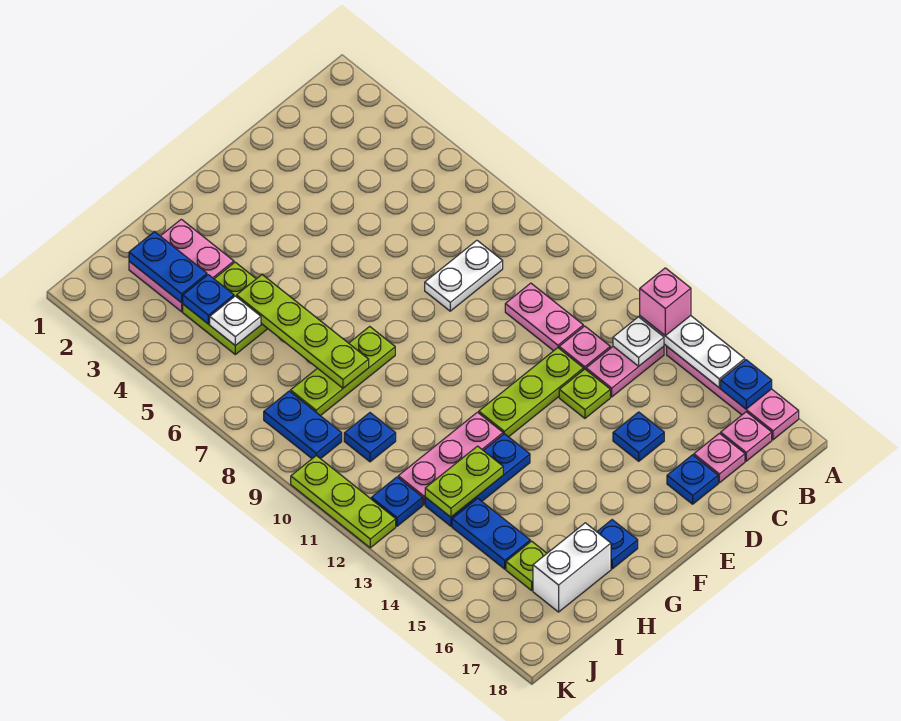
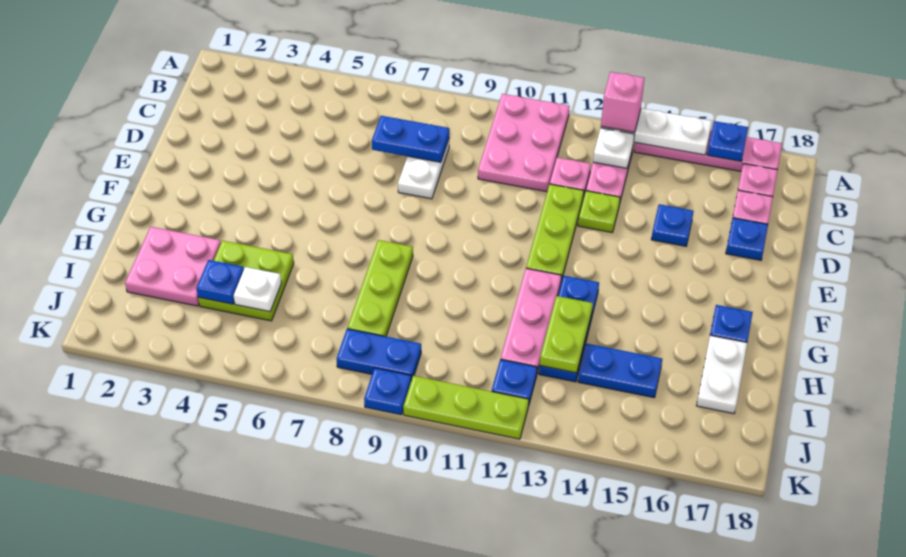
pink plate C10:C11 level 1 -> pink plate A10:C11 level 1
lime plate H5:H8 level 2 -> none
white brick H17:I17 level 1 -> white plate H17:I17 level 1
blue plate I2:I3 level 2 -> blue plate C7:C8 level 2
blue plate I10 level 1 -> blue plate K9 level 1
lime plate I16 level 1 -> none

